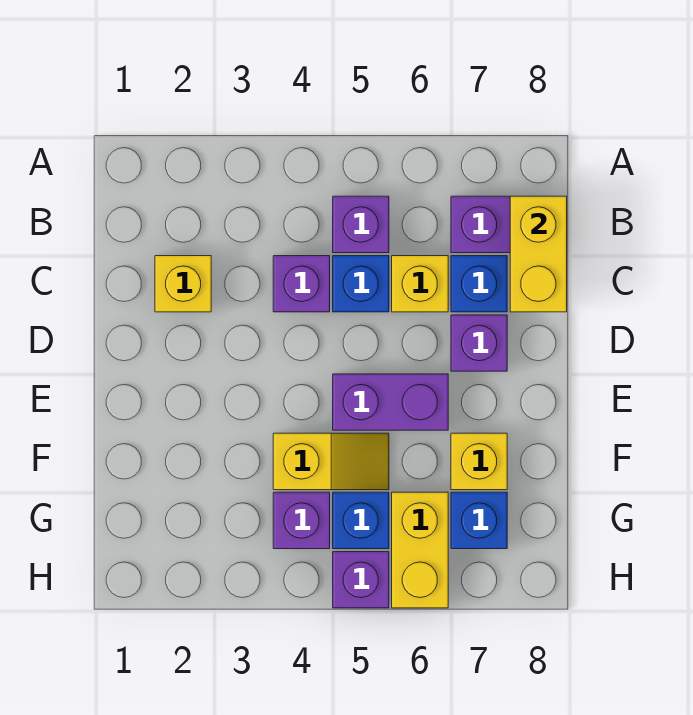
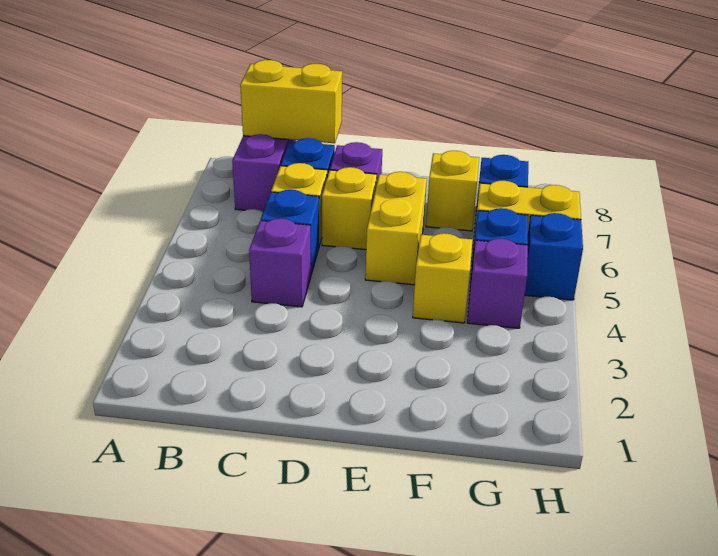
purple brick B5 level 1 -> none
yellow brick C2 level 1 -> yellow brick D6 level 1
purple brick E5:E6 level 1 -> yellow brick E5:E6 level 1
purple brick H5 level 1 -> blue brick H5 level 1

